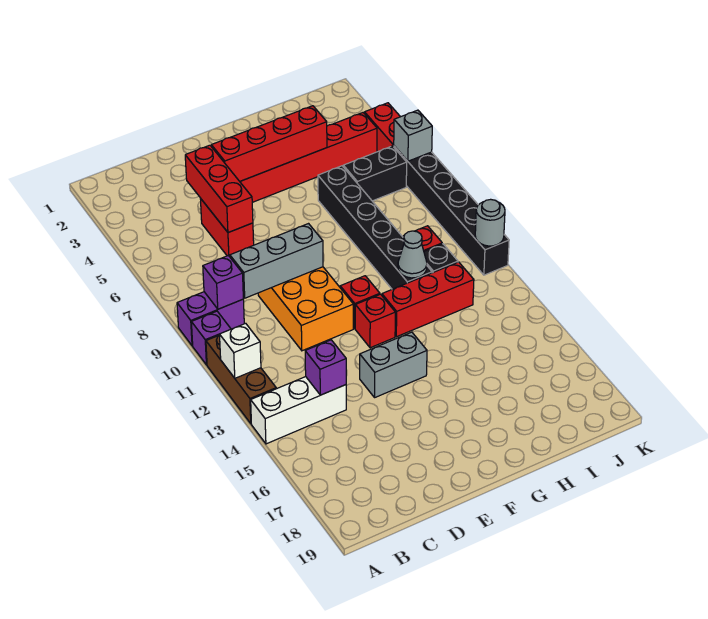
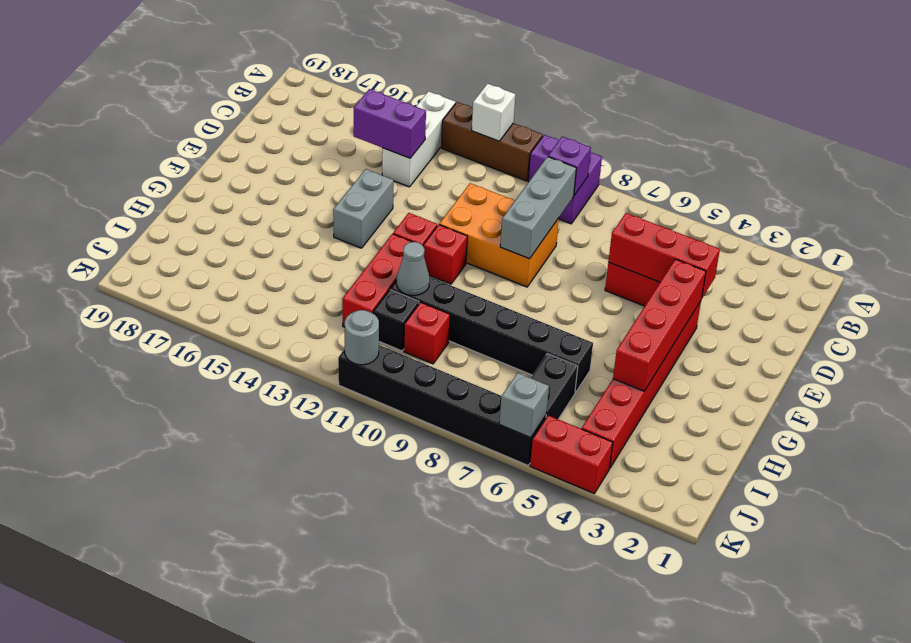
purple brick C14 level 2 -> purple brick C14:C15 level 2

